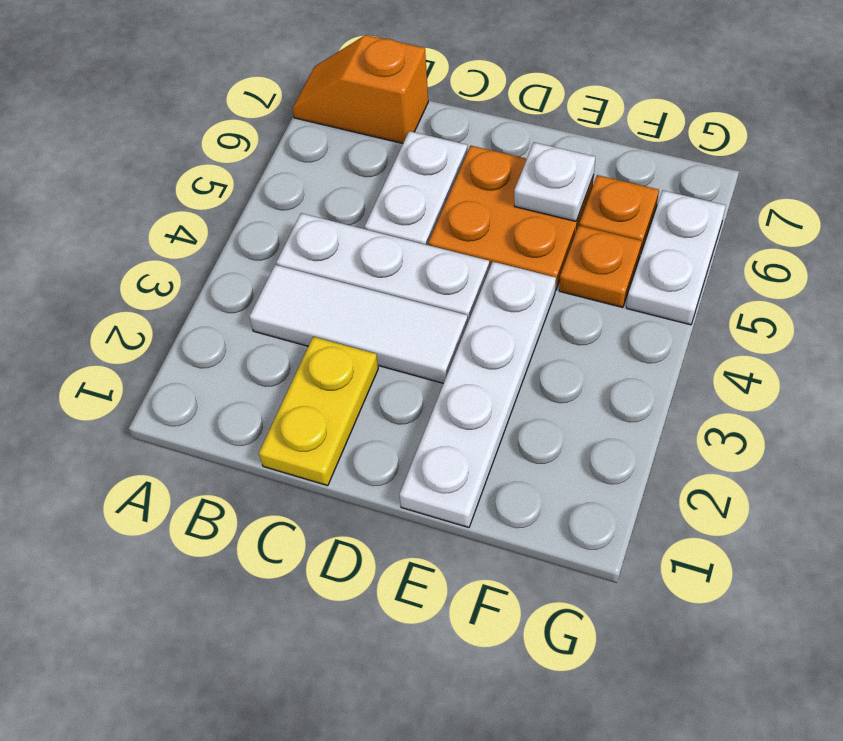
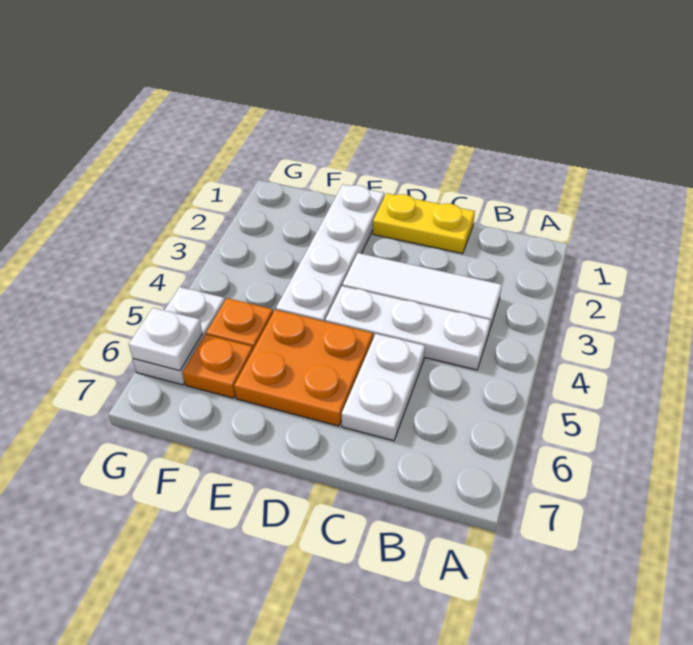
orange slope A7:B7 level 1 top B -> none
yellow plate C1:C2 level 1 -> yellow plate C1:D1 level 1
white plate E6 level 2 -> white plate G6 level 2

